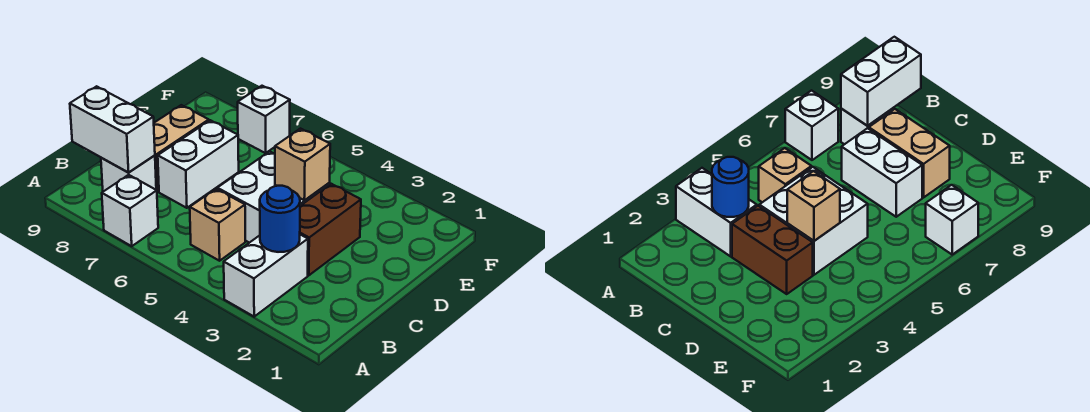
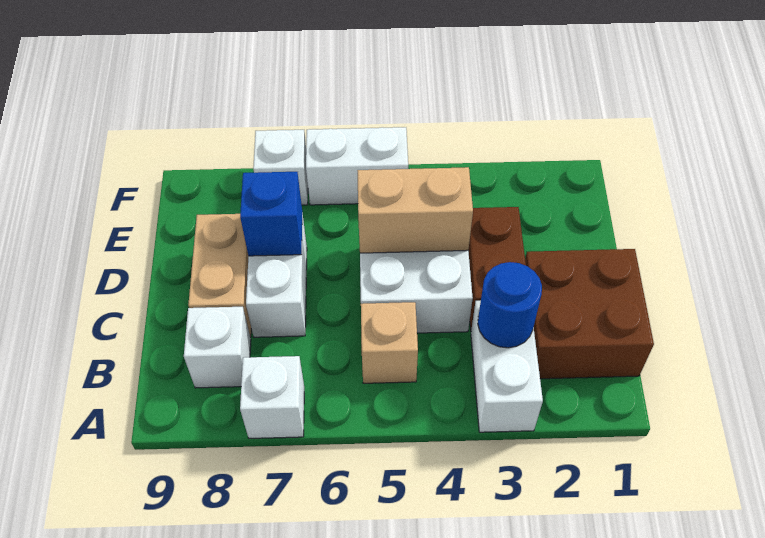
none -> brown brick B1:C2 level 1
white brick B8:B9 level 2 -> white brick F5:F6 level 1
tan brick D4 level 2 -> tan brick D4:D5 level 2
none -> blue brick D7 level 2

